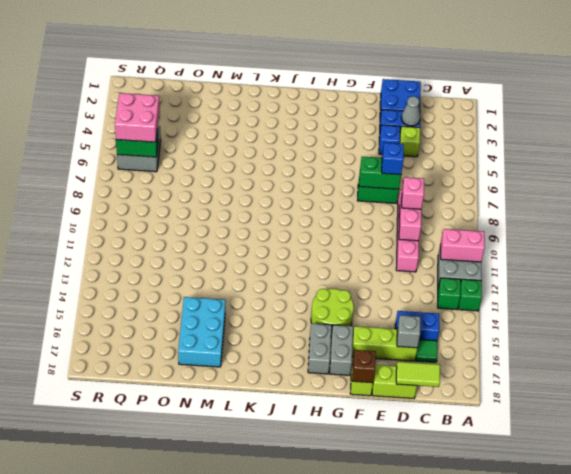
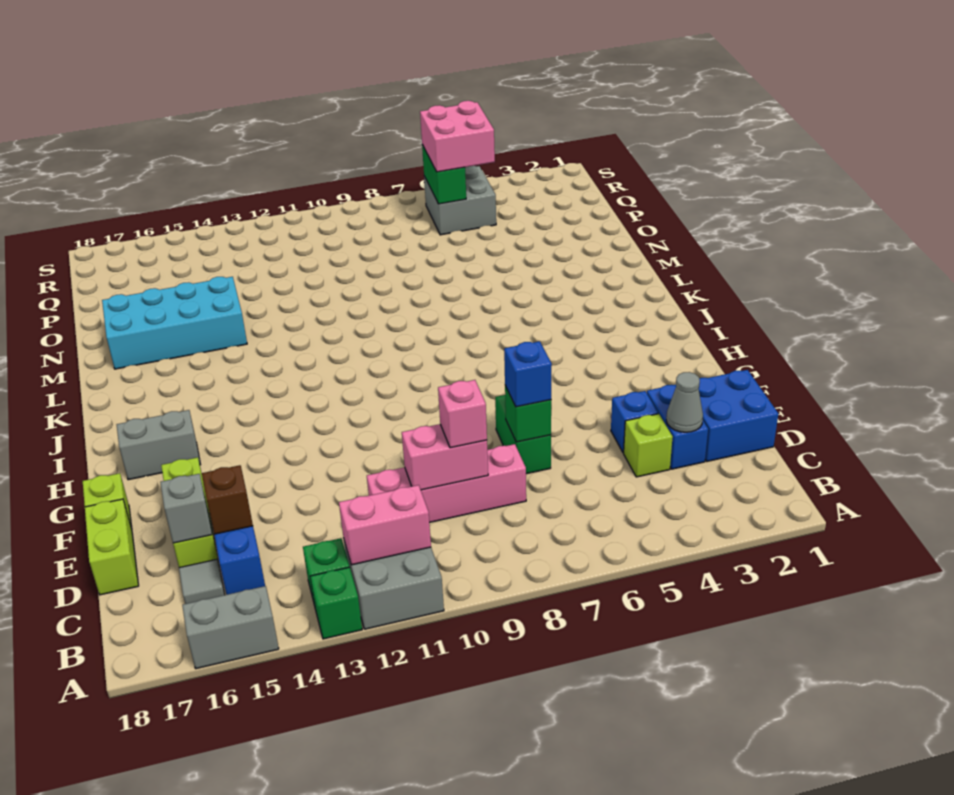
pink brick A11:B11 level 2 -> pink brick B11:B12 level 2
green tile C16 level 1 -> grey tile C16 level 1
lime tile C18:D18 level 2 -> none
green brick E7:F7 level 2 -> green brick E7 level 2
brown brick F18 level 2 -> brown brick D15 level 2
lime round brick G14:H15 level 1 -> none
grey brick G16:G17 level 1 -> grey brick A15:A16 level 1
cyan brick M15:N17 level 1 -> cyan brick M14:N17 level 1

